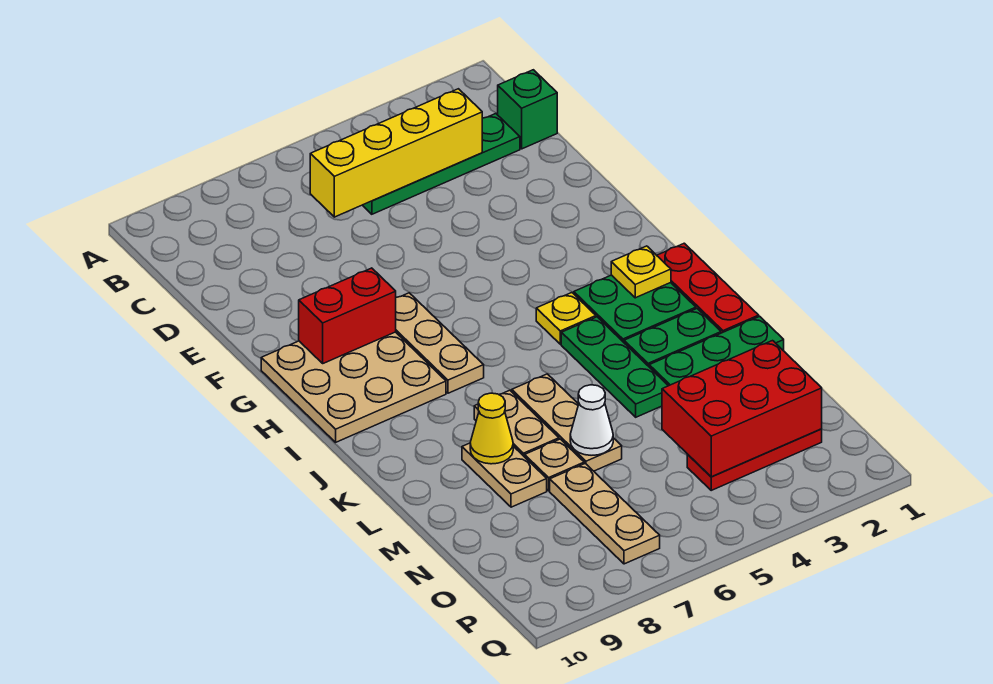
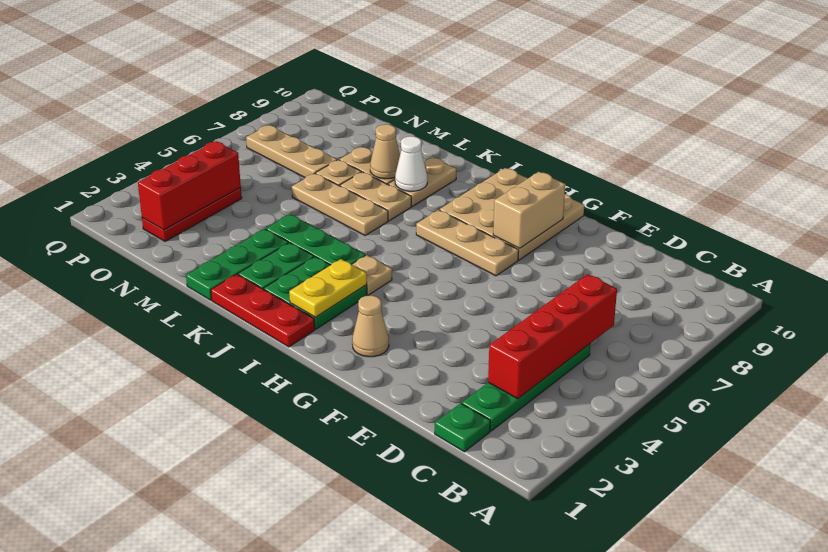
green brick C1 level 1 -> green plate C1 level 1
yellow brick C3:C6 level 2 -> red brick C3:C6 level 2
none -> tan cone G2 level 1
red brick G8:G9 level 2 -> tan brick G8:G9 level 2
yellow plate I2 level 2 -> yellow plate I2:I3 level 2
yellow plate I4 level 1 -> tan plate I4 level 1
none -> tan plate K8:K9 level 1
yellow cone L8 level 2 -> tan cone L8 level 2
white cone M6 level 2 -> white cone K8 level 2
red brick N2:O4 level 2 -> red brick O2:O4 level 2

